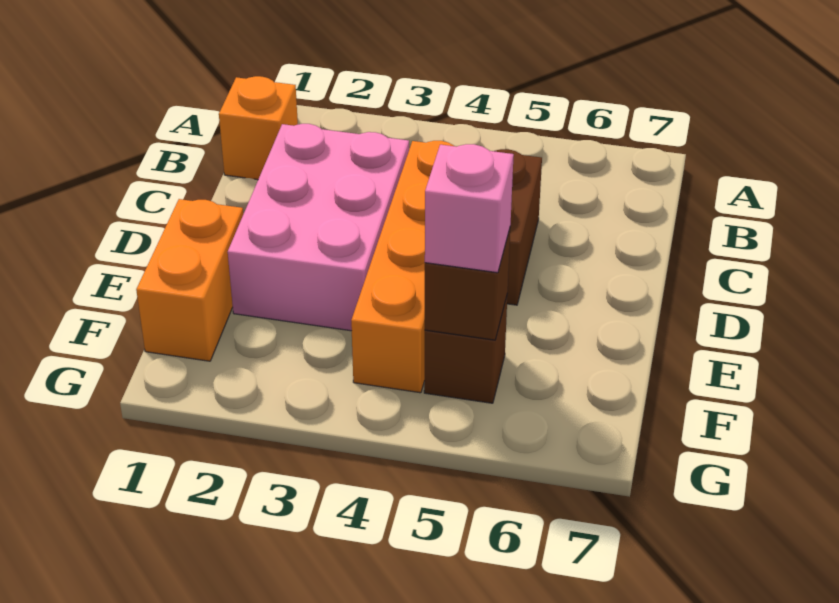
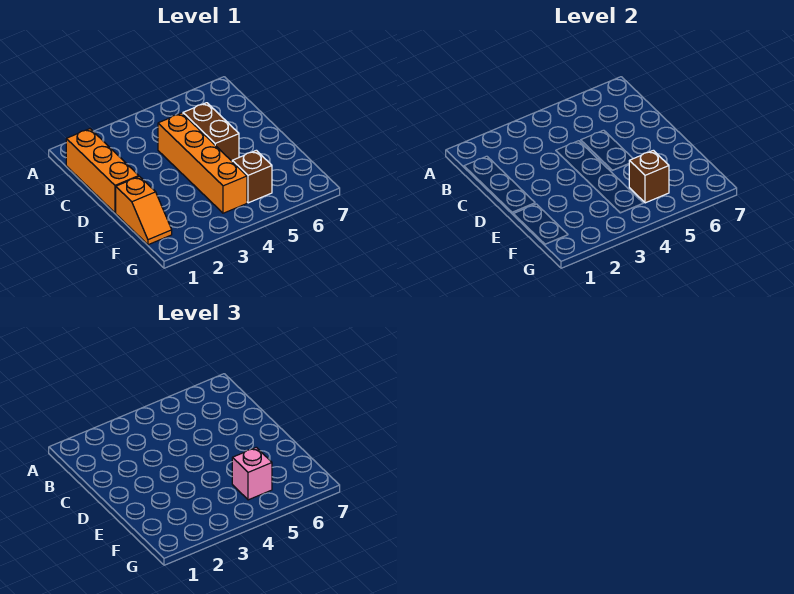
orange brick B1 level 1 -> orange brick B1:D1 level 1
pink brick C2:E3 level 1 -> none
orange brick E1:F1 level 1 -> orange slope E1:F1 level 1 top E

